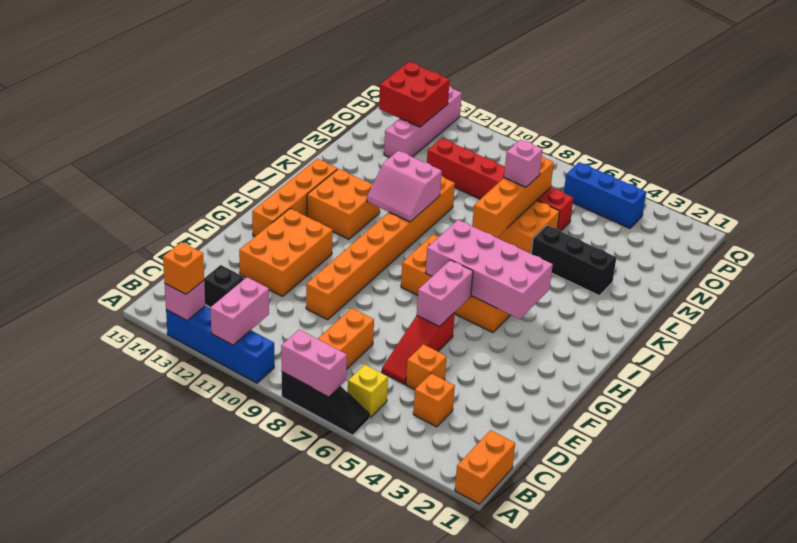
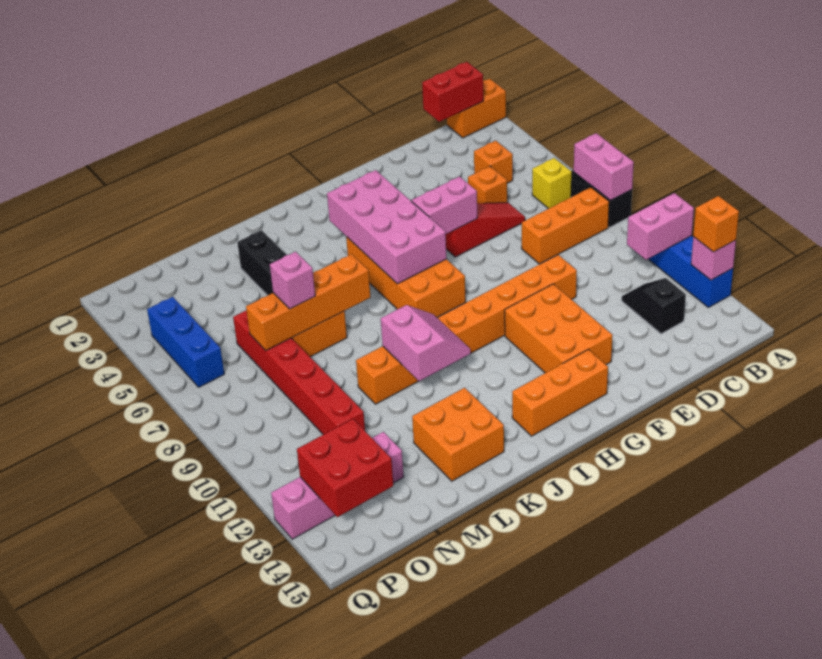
none -> red brick B1:C1 level 2
orange brick E12:G13 level 1 -> orange brick F11:G13 level 1
orange brick G14:J14 level 1 -> orange brick G14:I14 level 1
orange brick I12:J13 level 1 -> orange brick K13:L14 level 1

